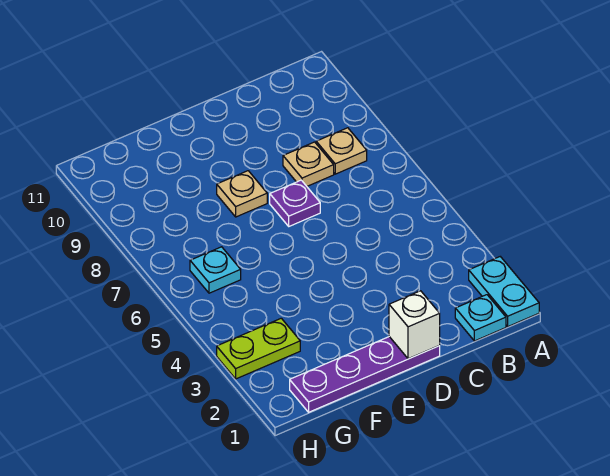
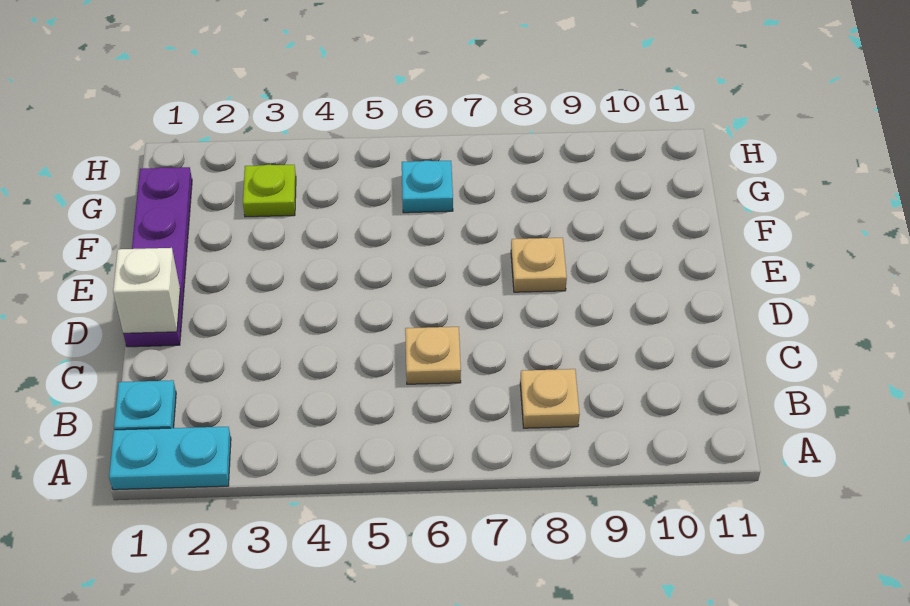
tan plate C8 level 1 -> tan plate C6 level 1
purple plate D7 level 1 -> none
lime plate G3:H3 level 1 -> lime plate G3 level 1

